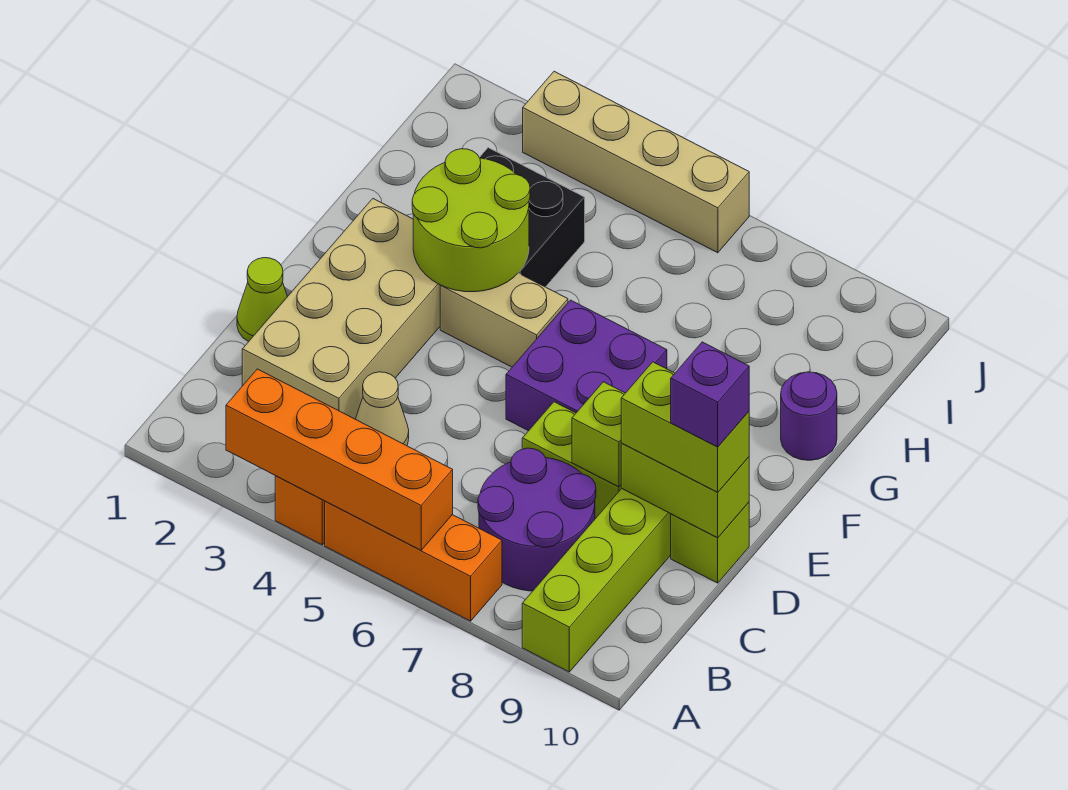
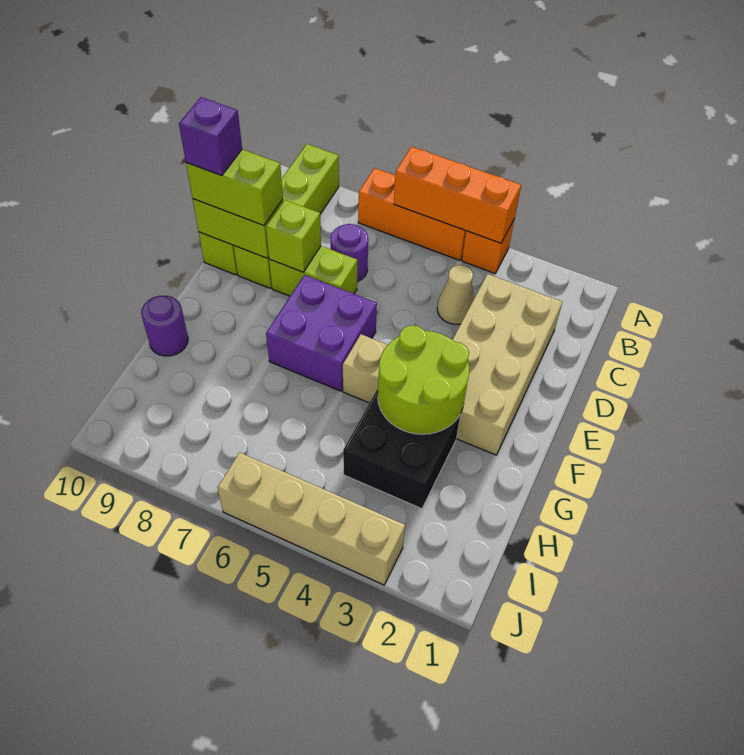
orange brick A3:A6 level 2 -> orange brick A4:A6 level 2
purple round brick B7:C8 level 1 -> purple round brick C7 level 1
lime cone D1 level 1 -> none

